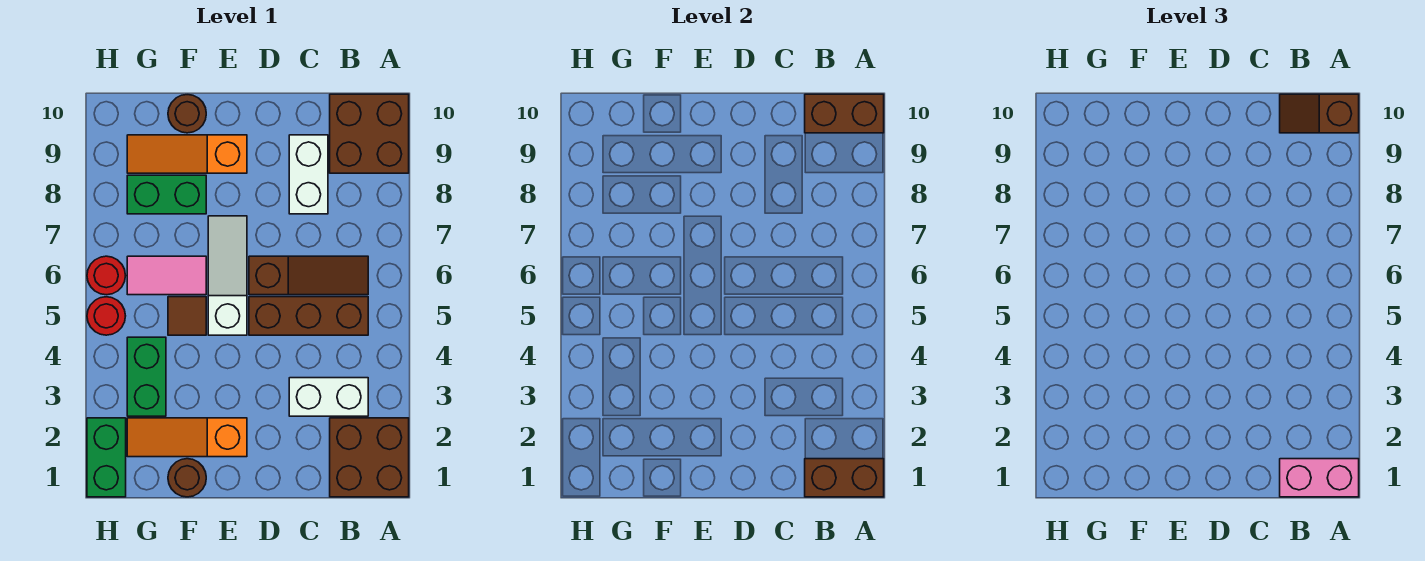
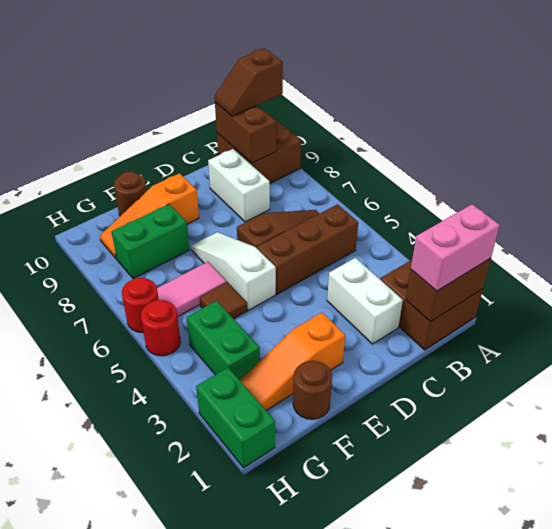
brown brick A10:B10 level 2 -> brown brick B9:B10 level 2
white brick B3:C3 level 1 -> white brick C2:C3 level 1

